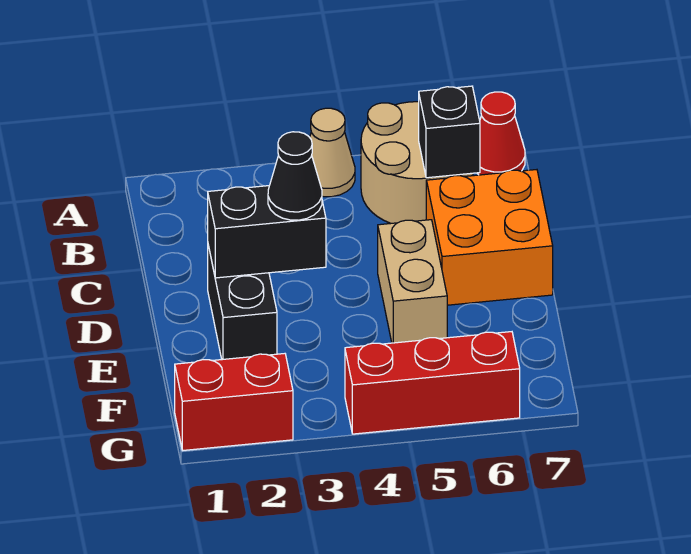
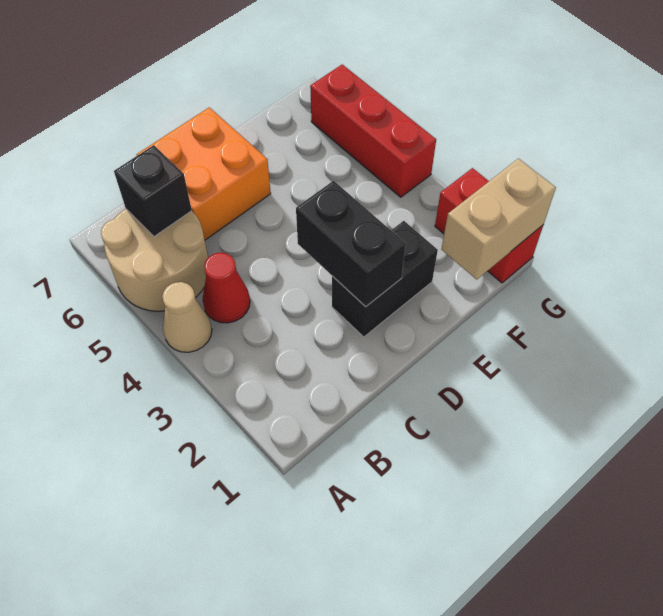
red cone A7 level 1 -> red cone B4 level 1
black cone D3 level 3 -> none
tan brick D5:E5 level 1 -> tan brick F1:G1 level 2

